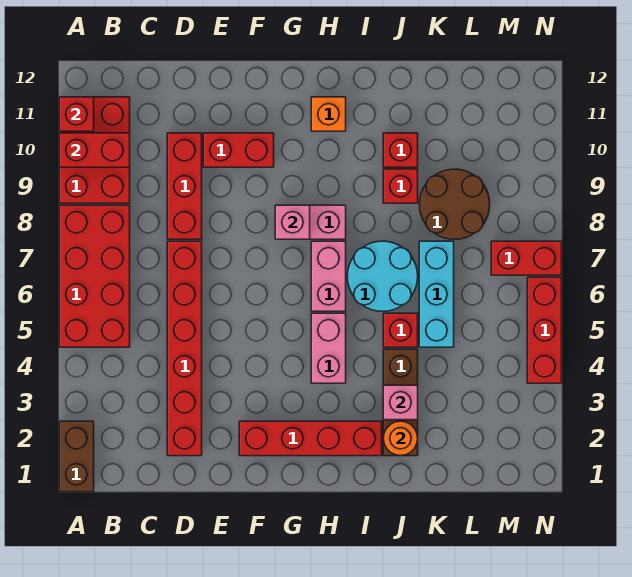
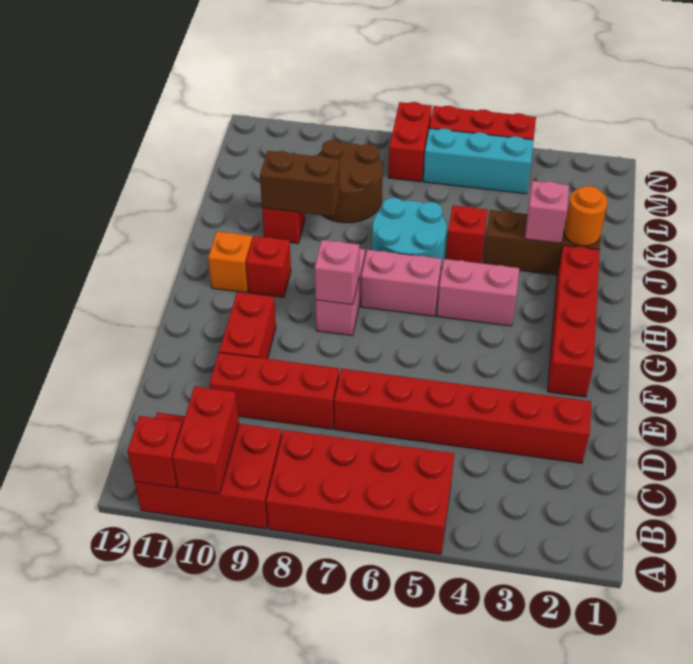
brown brick A1:A2 level 1 -> brown brick J9:J10 level 2
red brick J9 level 1 -> red brick H10 level 1
cyan brick K5:K7 level 1 -> cyan brick M4:M6 level 1

